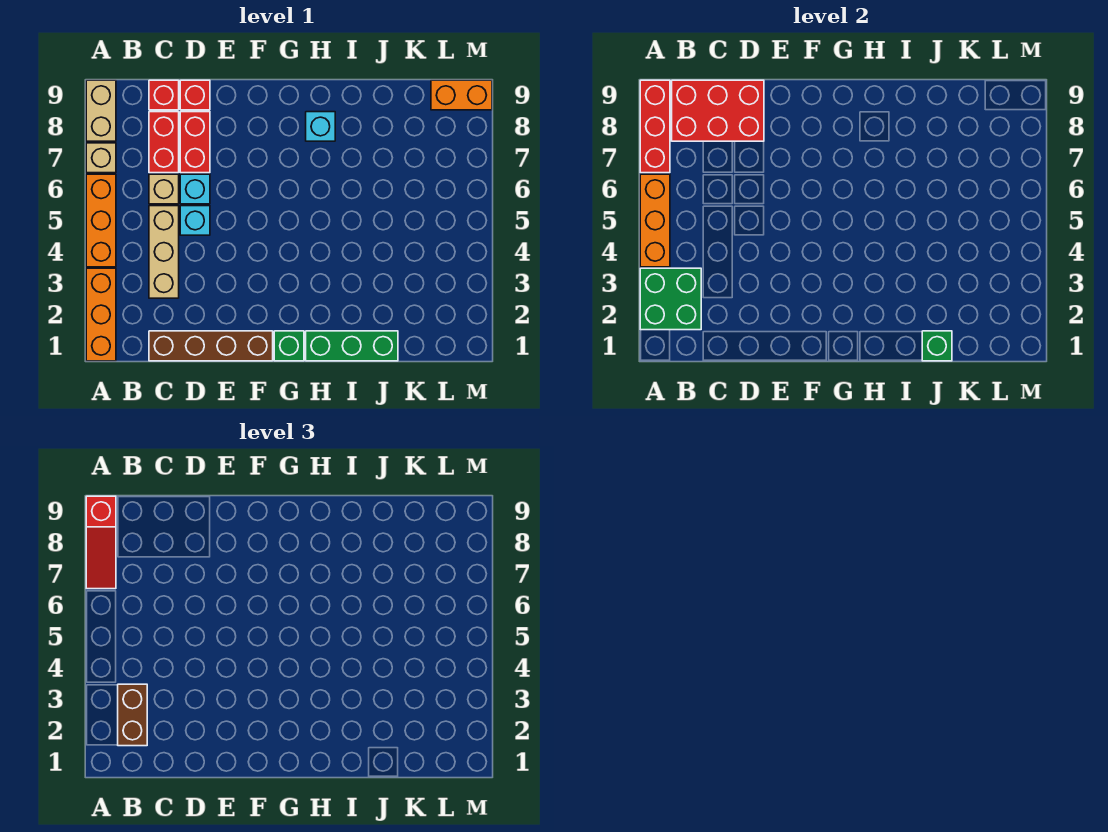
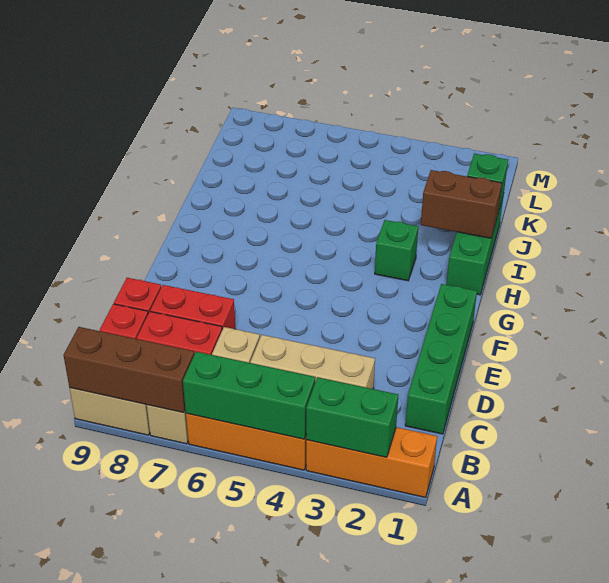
green brick A2:B3 level 2 -> green brick A2:A3 level 2
orange brick A4:A6 level 2 -> green brick A4:A6 level 2
red brick A7:A9 level 2 -> brown brick A7:A9 level 2
red slope A7:A9 level 3 top 9 -> none
brown brick B2:B3 level 3 -> brown brick I1:I2 level 2
red brick B8:D9 level 2 -> none
brown brick C1:F1 level 1 -> green brick C1:F1 level 1
cyan brick D5 level 1 -> none
cyan brick D6 level 1 -> none
green brick G1 level 1 -> green brick H3 level 1
cyan brick H8 level 1 -> none
orange brick L9:M9 level 1 -> none

